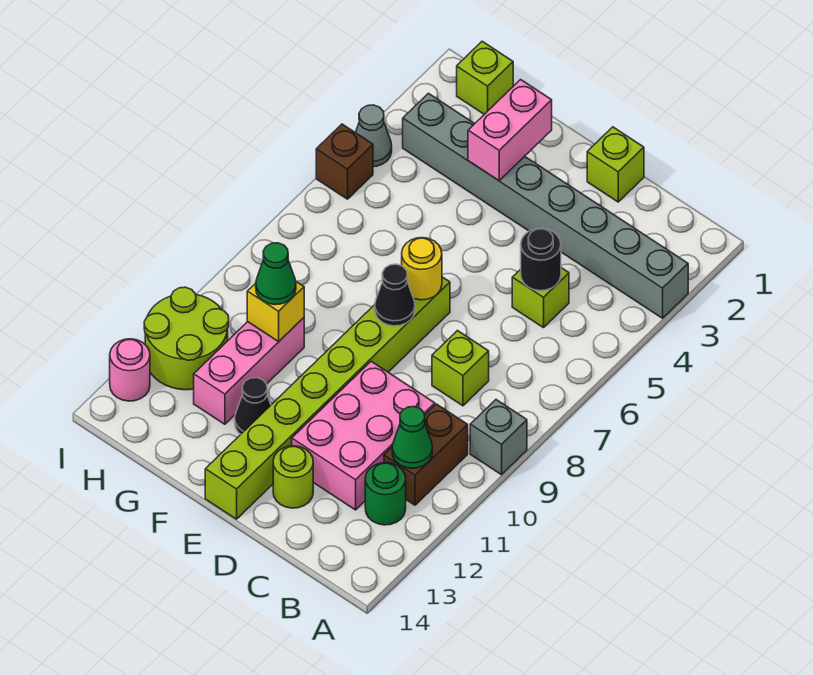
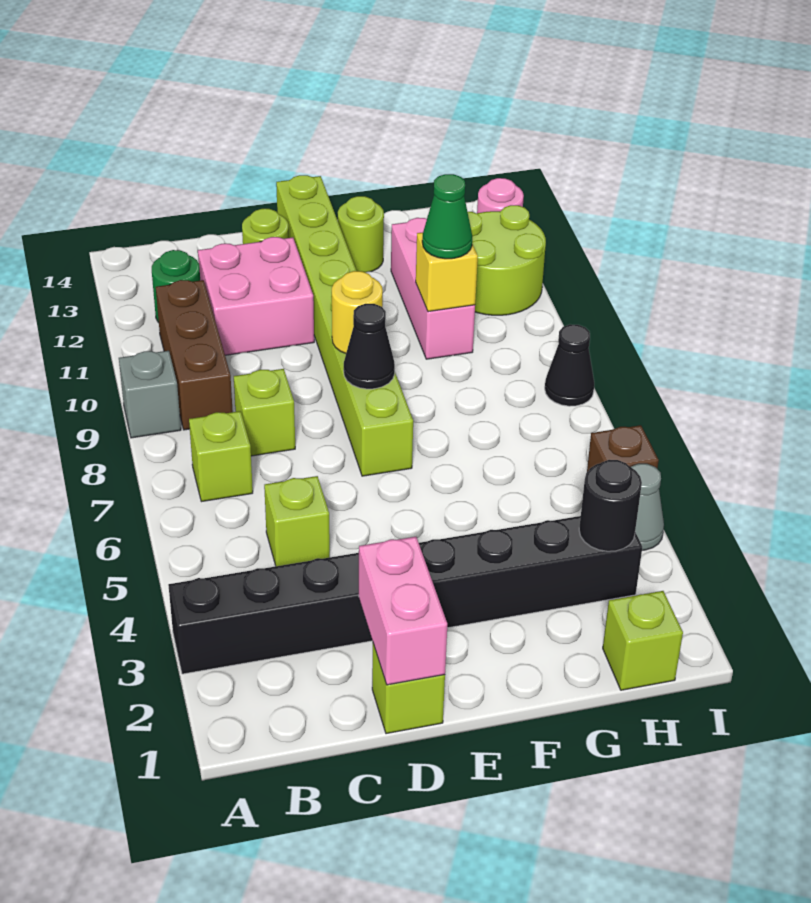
grey brick A3:H3 level 1 -> black brick A3:H3 level 1
none -> lime brick B7 level 1
brown brick B10:B11 level 1 -> brown brick B9:B11 level 1
green cone B11 level 2 -> none
black round brick C5 level 2 -> black round brick H3 level 2
pink brick C10:D12 level 1 -> pink brick C11:D12 level 1
yellow round brick E7 level 2 -> yellow round brick E9 level 2
pink brick F2:F3 level 2 -> pink brick D1:D2 level 2
black cone F12 level 1 -> black cone I8 level 1
none -> lime round brick F13 level 1

